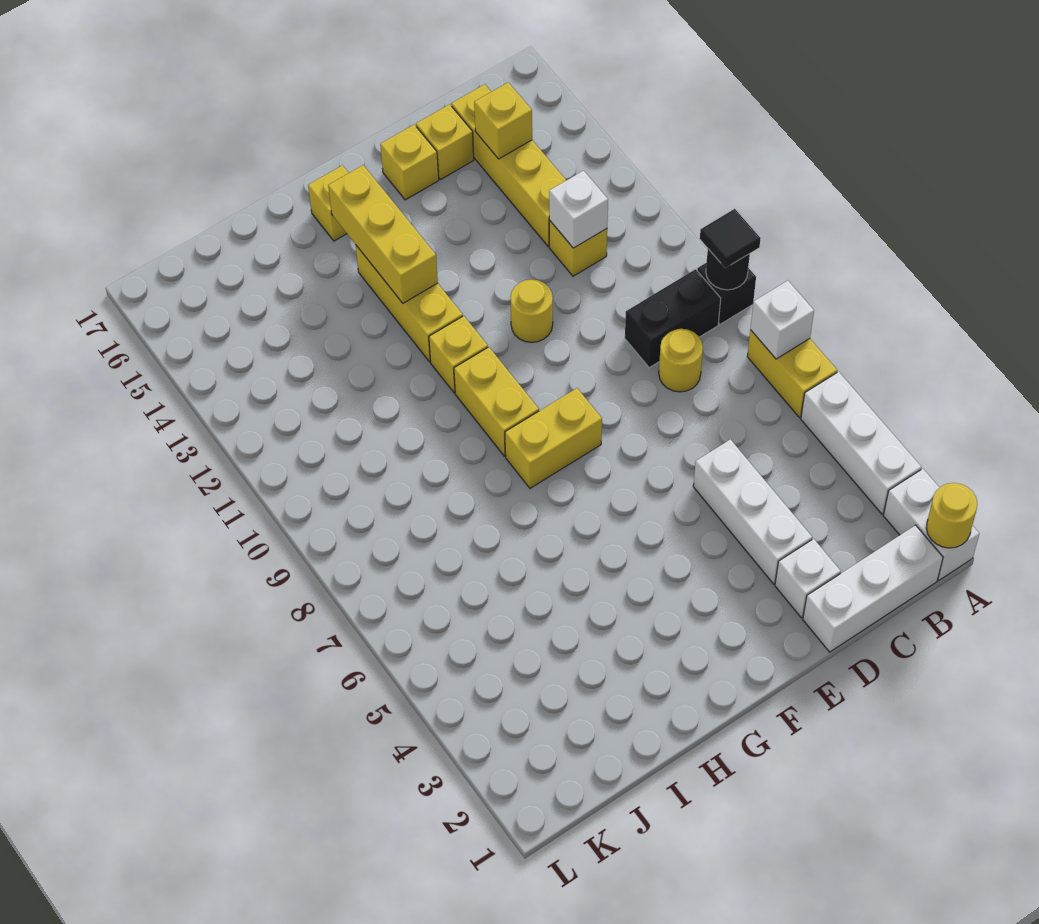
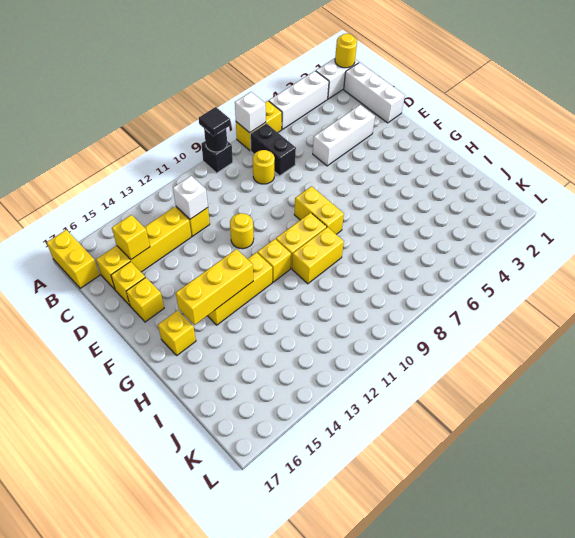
none -> yellow brick A17:B17 level 1
black brick B9:C9 level 1 -> black brick B7:C7 level 1
white brick D2 level 1 -> none
none -> yellow brick H9:H10 level 1

